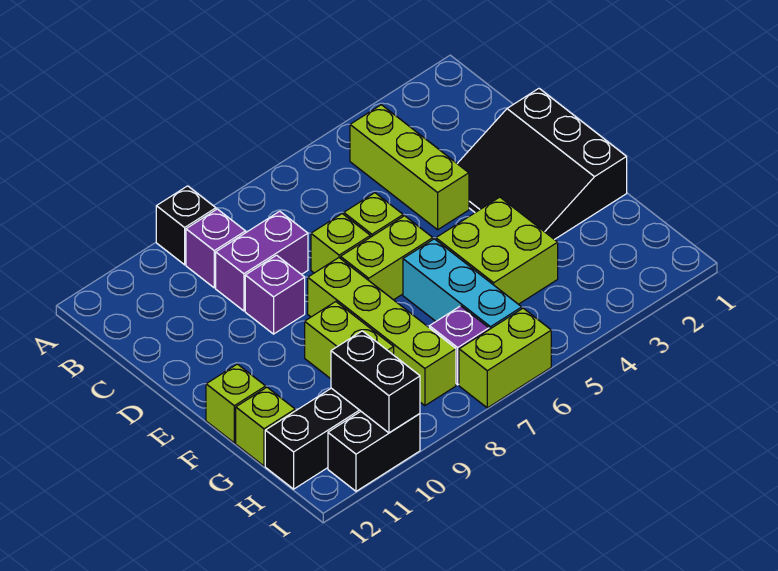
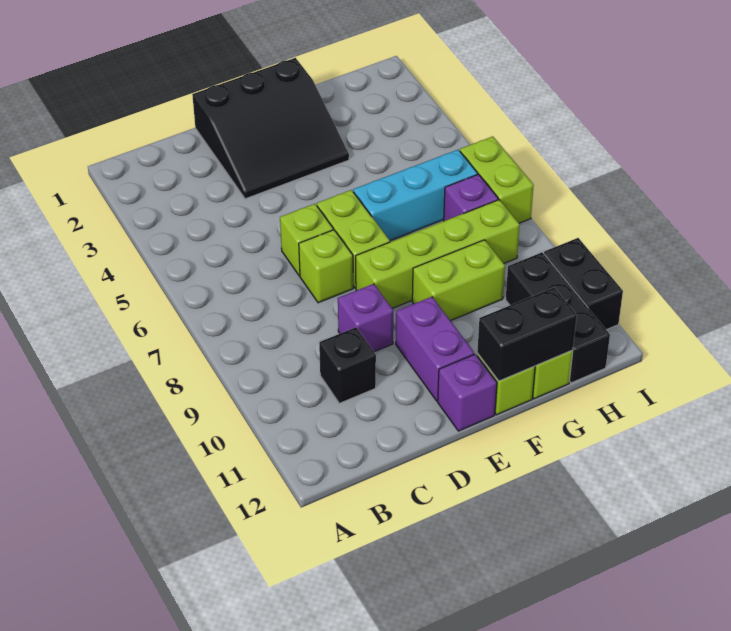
black brick A9 level 1 -> black brick C10 level 1
lime brick B4:D4 level 1 -> none
purple brick B9 level 1 -> purple brick E12 level 1
purple brick C8:C9 level 1 -> purple brick E10:E11 level 1
lime brick F4:G5 level 1 -> none
black brick H10:I10 level 2 -> black brick F12:G12 level 2

